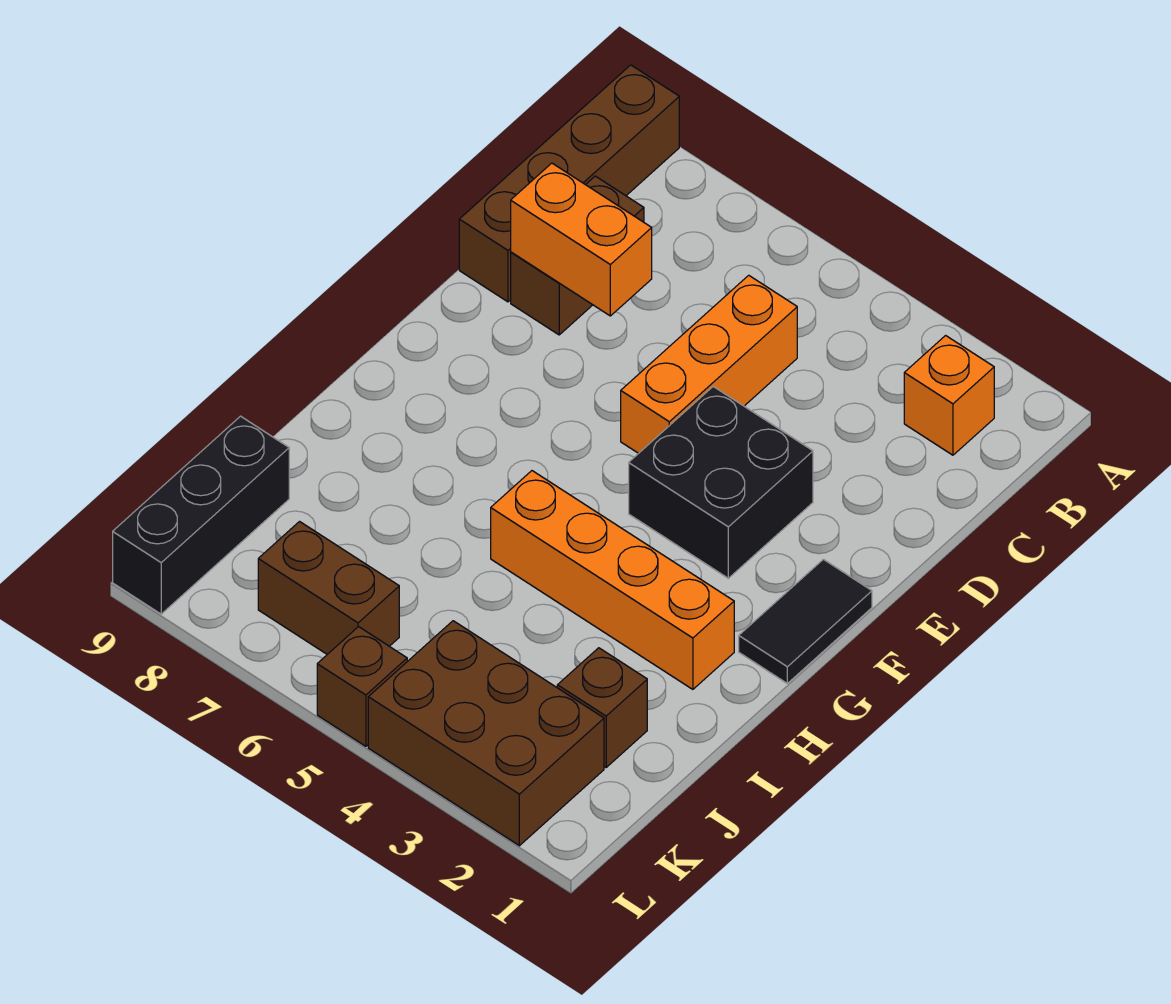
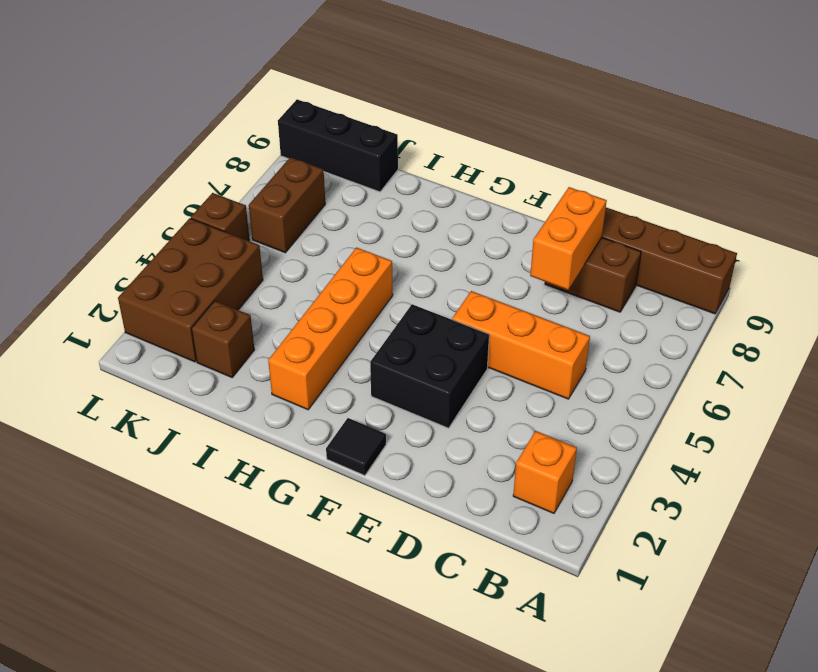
black tile F1:G1 level 1 -> black tile F1 level 1

